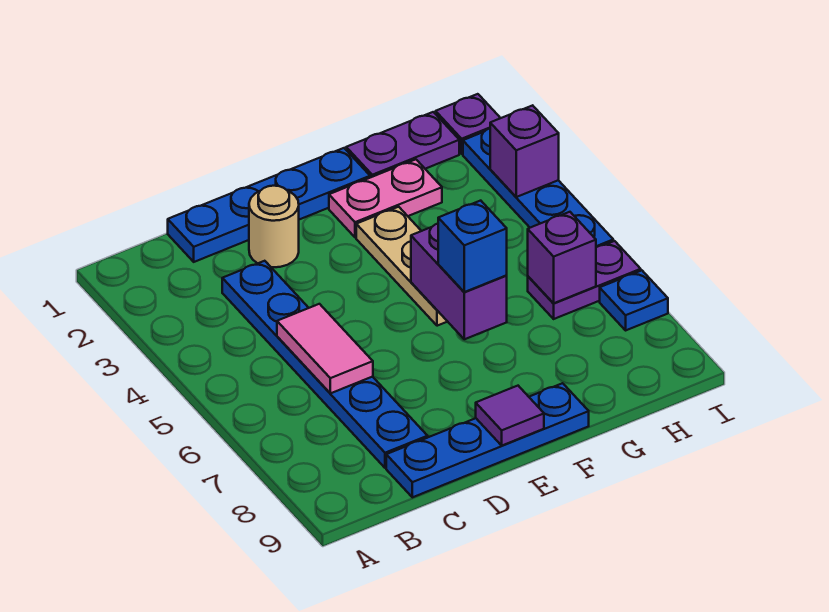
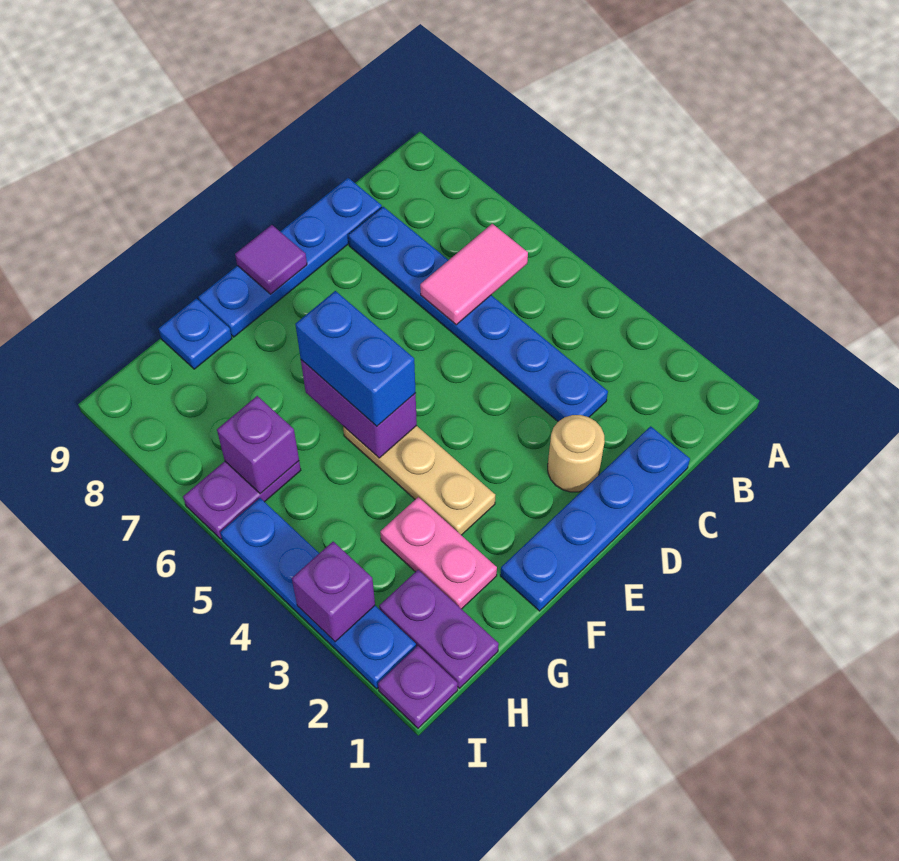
pink tile C5:C6 level 2 -> pink tile B6:C6 level 2
pink plate F2:G2 level 1 -> pink plate G2:G3 level 1
blue brick F6 level 3 -> blue brick F5:F6 level 3
purple plate G1:H1 level 1 -> purple plate H1:H2 level 1
blue plate I7 level 1 -> blue plate G9 level 1

